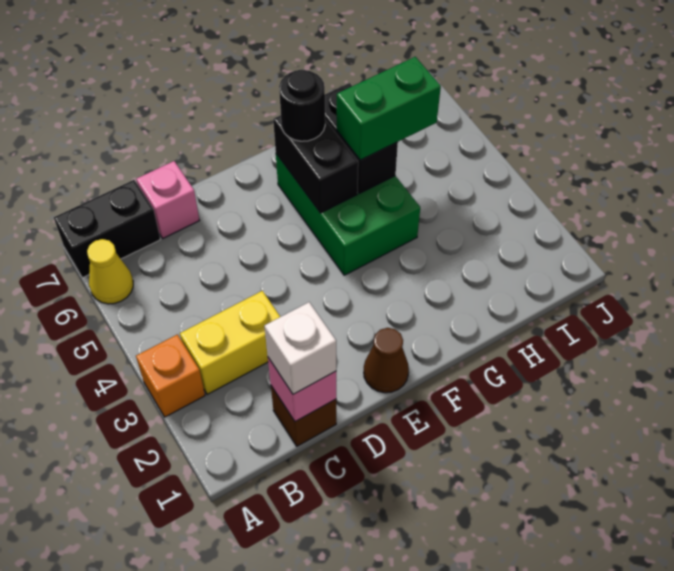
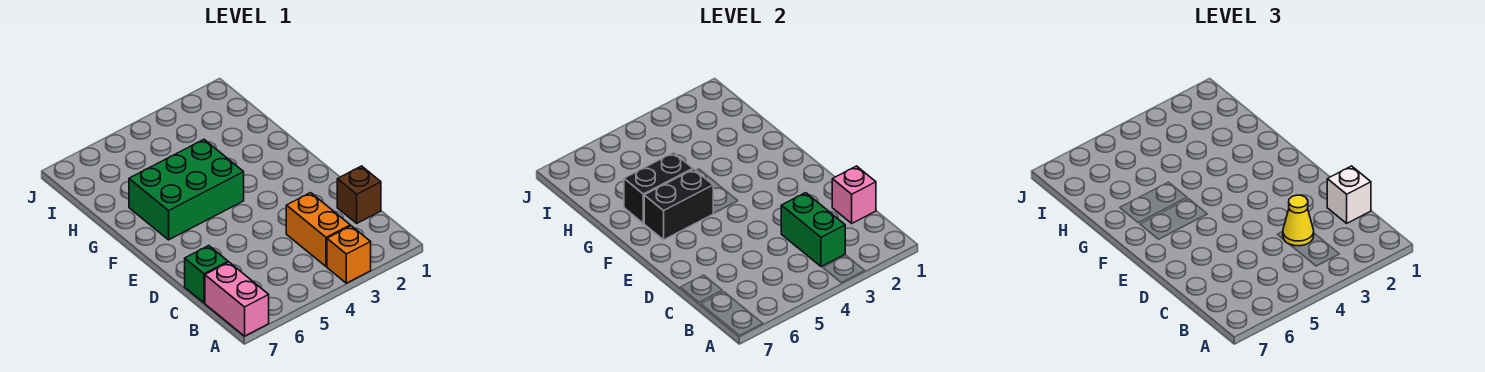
yellow cone A6 level 1 -> yellow cone C3 level 3
black brick A7:B7 level 1 -> pink brick A7:B7 level 1
yellow brick B3:C3 level 1 -> orange brick B3:C3 level 1
pink brick C7 level 1 -> green brick C7 level 1
brown cone E1 level 1 -> none
black round brick F6 level 3 -> none
green brick G5:H5 level 3 -> green brick B3:C3 level 2

